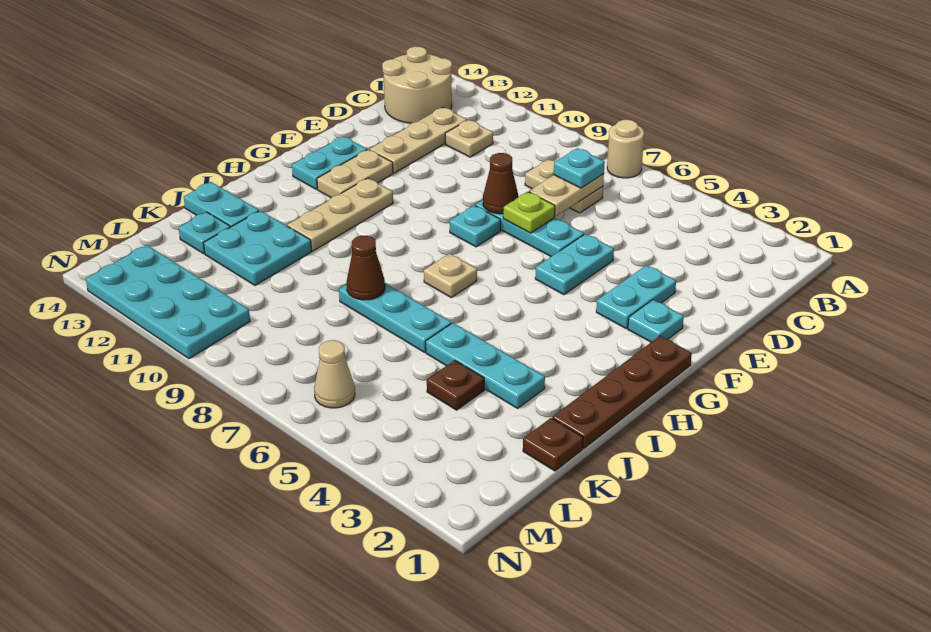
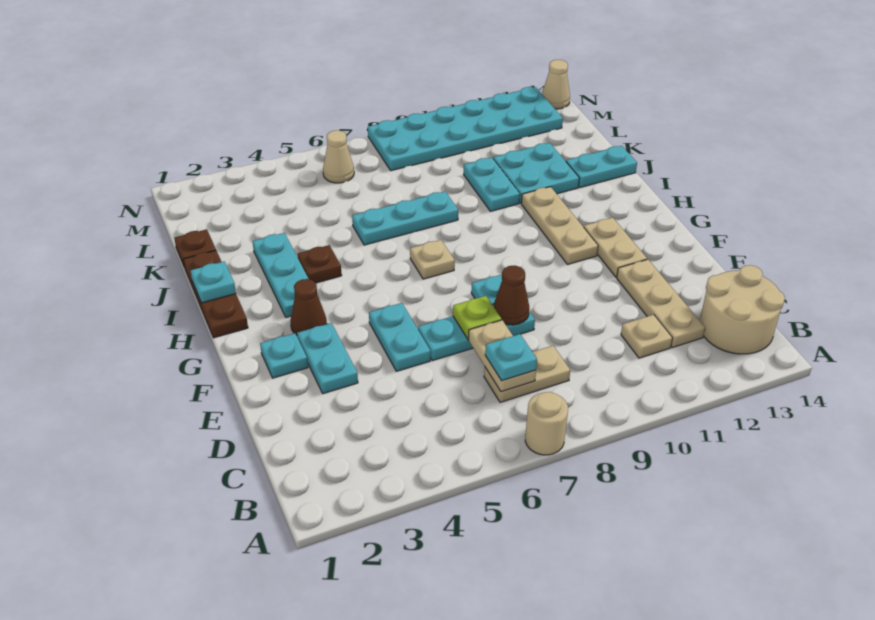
cyan plate F13:G13 level 1 -> cyan plate J10:K10 level 1
brown plate G1:J1 level 1 -> brown plate H1:J1 level 1
cyan plate J3:J5 level 1 -> cyan plate H3:J3 level 1
brown cone J8 level 2 -> brown cone G3 level 1
brown plate K4 level 1 -> brown plate I4 level 1
cyan plate K13 level 1 -> cyan plate I1 level 2
cyan plate M10:N13 level 1 -> cyan plate M8:N13 level 1
none -> tan cone N14 level 1

